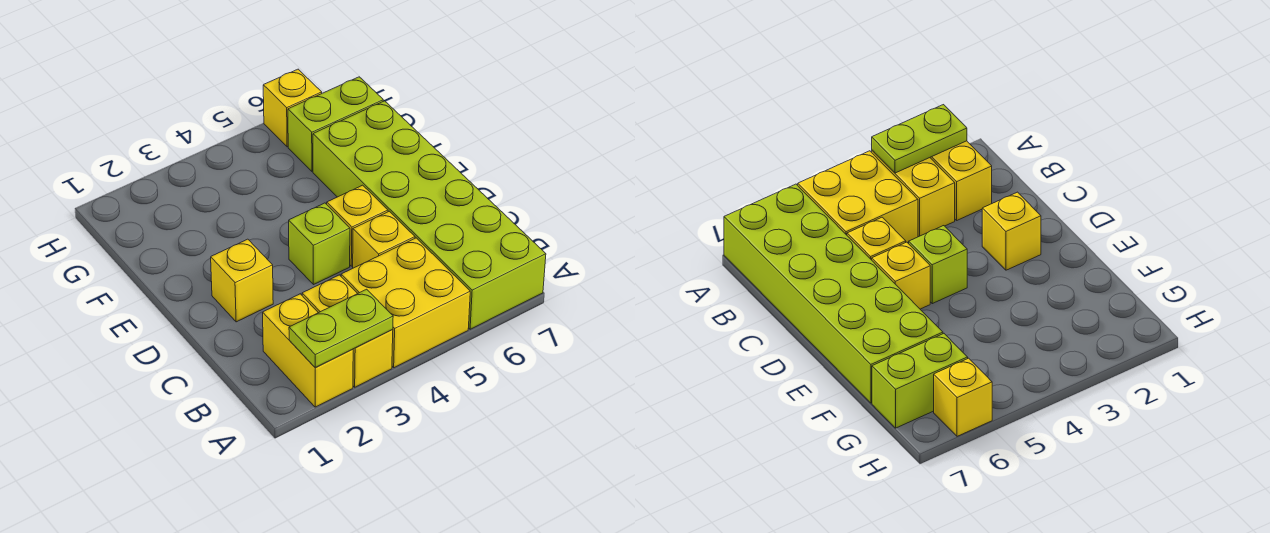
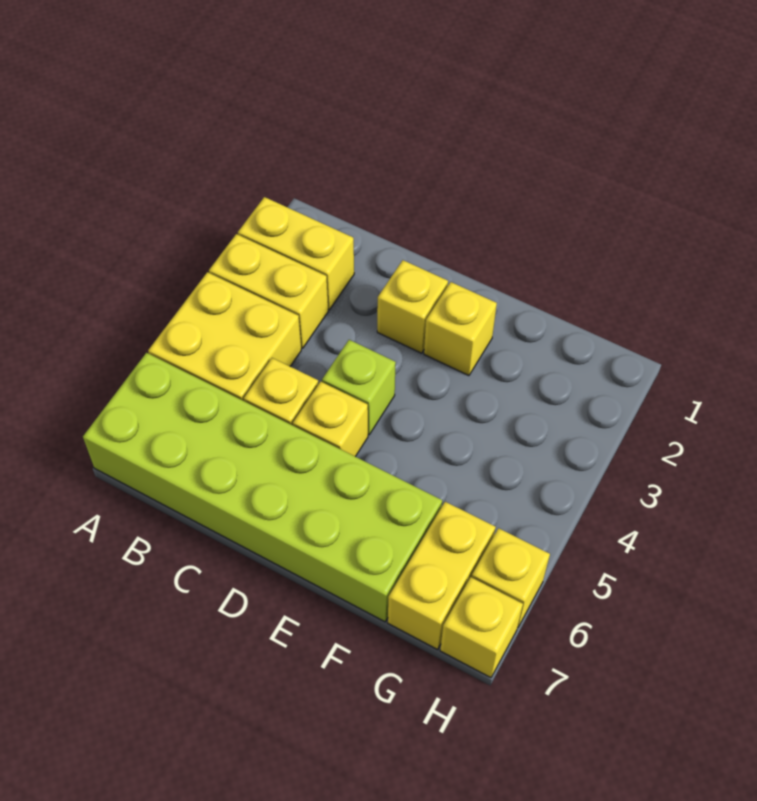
lime plate A2:A3 level 2 -> none
none -> yellow brick E2 level 1
lime brick G6:G7 level 1 -> yellow brick G6:G7 level 1
none -> yellow brick H7 level 1

